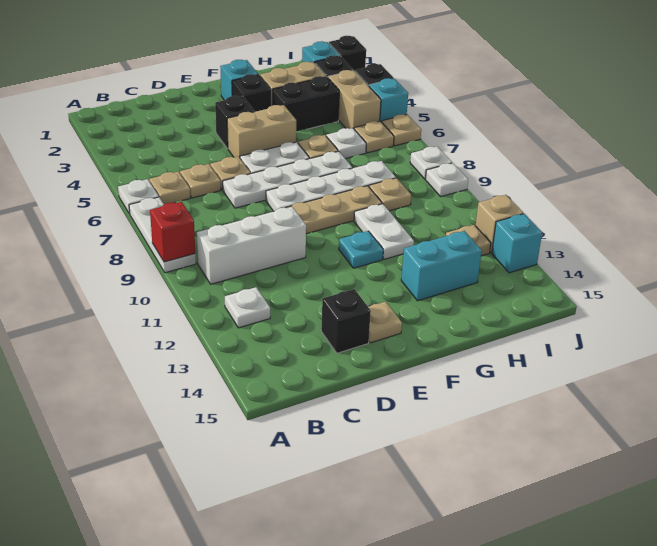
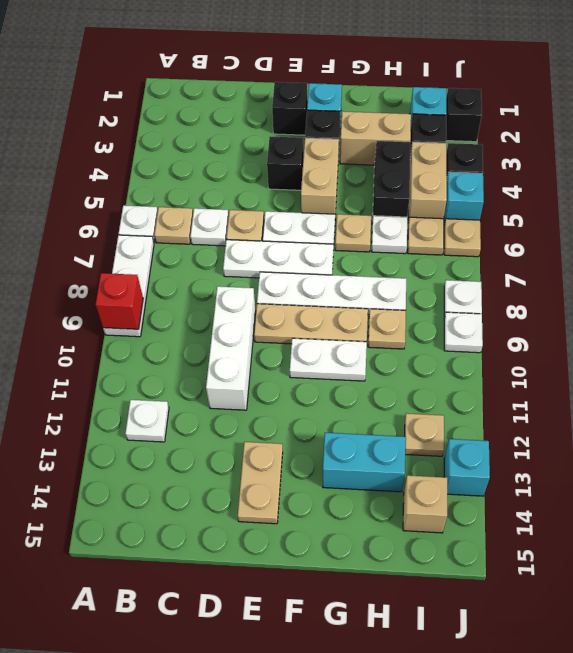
white brick B10:D10 level 1 -> white brick D9:D11 level 1
tan plate C6 level 1 -> white plate C6 level 1
white plate D7:G7 level 1 -> white plate D7:F7 level 1
black brick D14 level 1 -> black brick E2 level 1
tan brick E5:F5 level 1 -> tan brick F4:F5 level 1
tan plate E14 level 1 -> tan plate E13:E14 level 1
cyan plate F11 level 1 -> none
black brick G4:H4 level 1 -> black brick H4:H5 level 1
white plate G10:G11 level 1 -> white plate F10:G10 level 1
tan brick J12 level 1 -> tan brick I14 level 1

